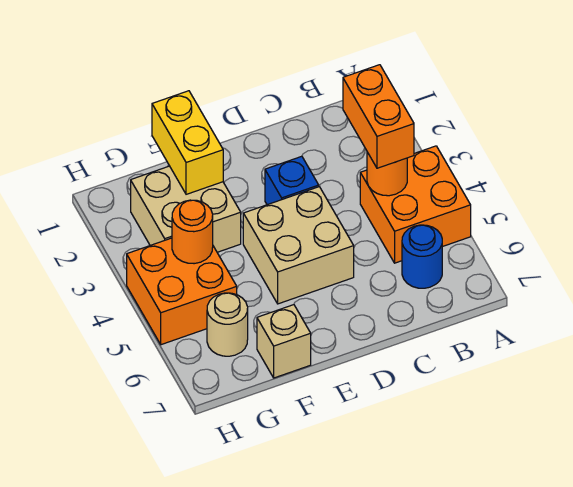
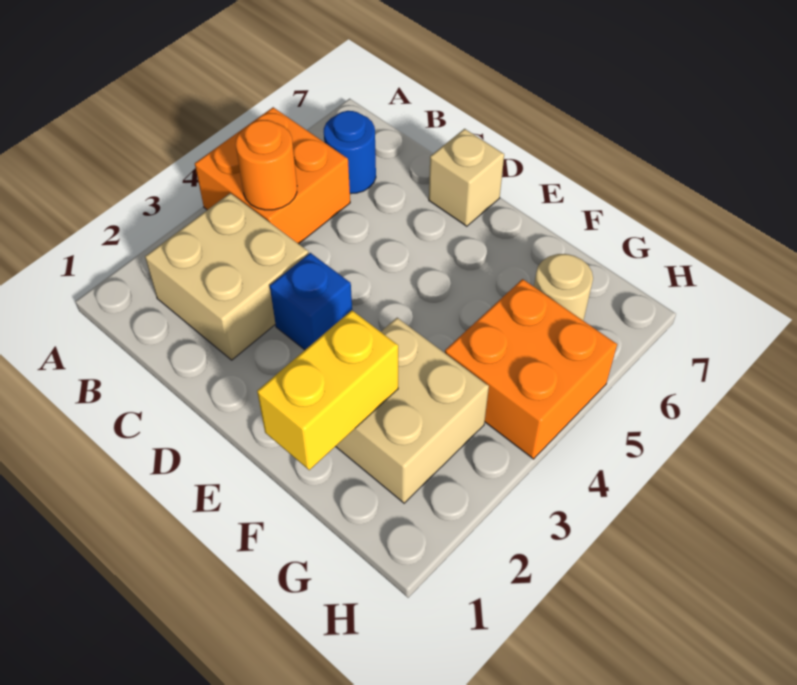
orange brick B3:B4 level 3 -> none
tan brick D4:E5 level 1 -> tan brick B2:C3 level 1
tan brick F7 level 1 -> tan brick D7 level 1
orange round brick G4 level 2 -> none

